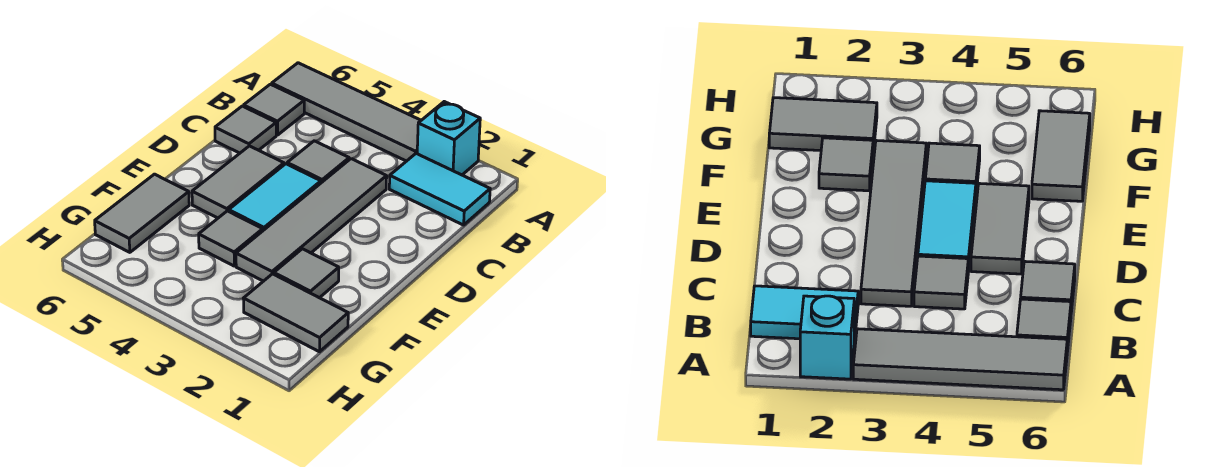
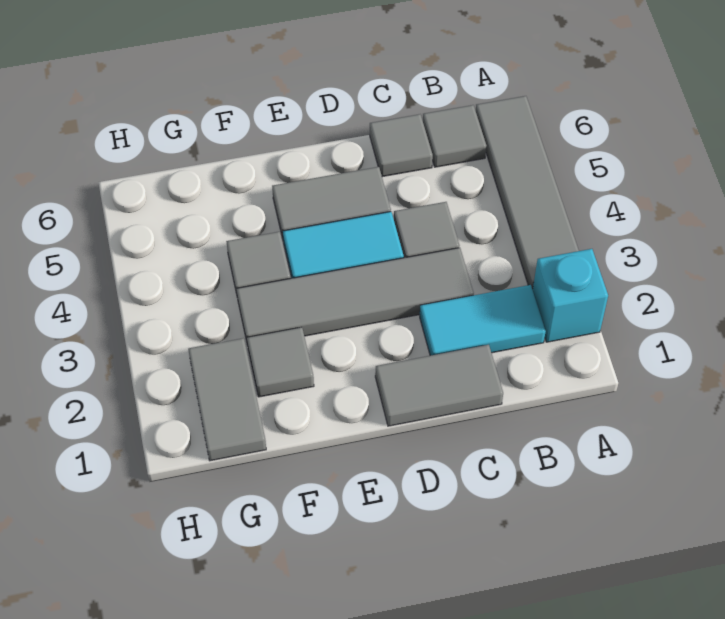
cyan tile B1:B2 level 1 -> cyan tile B2:C2 level 1
grey tile F6:G6 level 1 -> grey tile C1:D1 level 1

